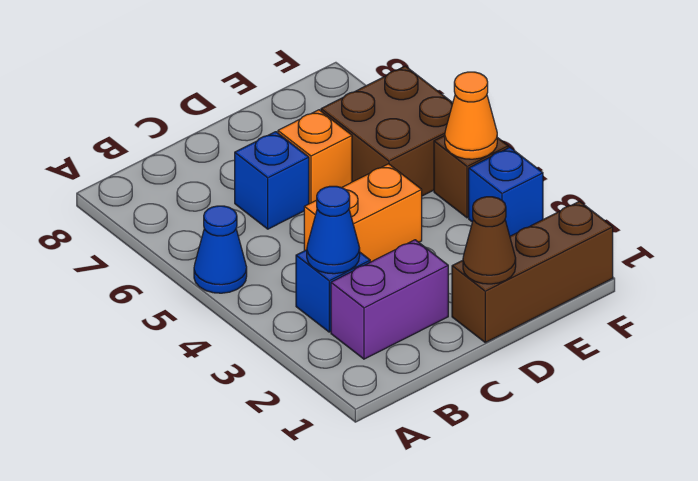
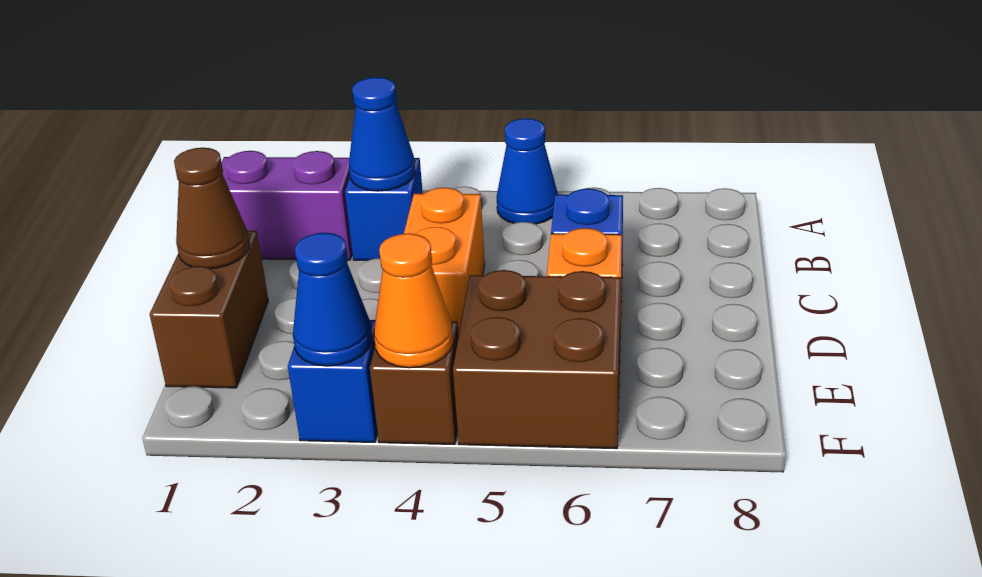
purple brick B2:C2 level 1 -> purple brick B1:B2 level 1
brown brick D1:F1 level 1 -> brown brick D1:E1 level 1
none -> blue cone F3 level 2

